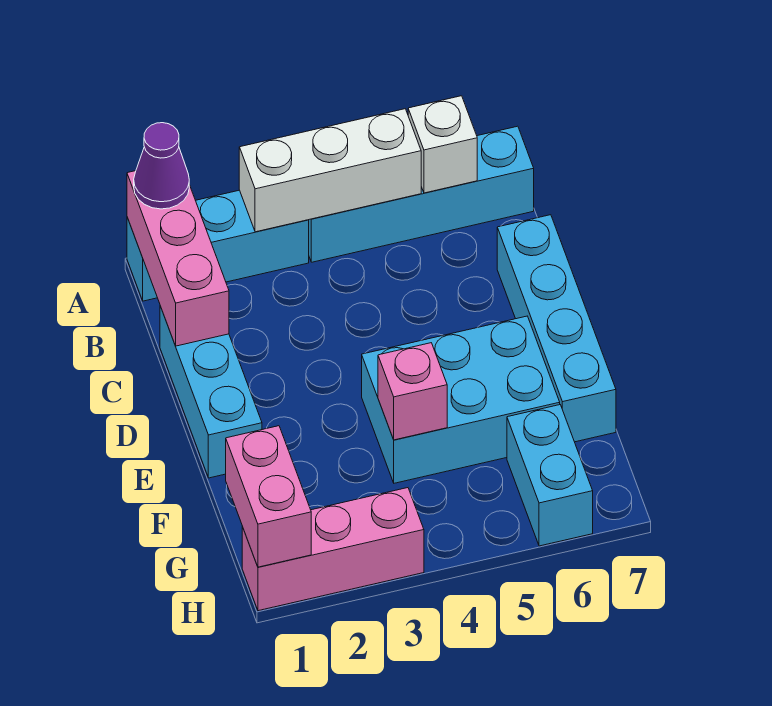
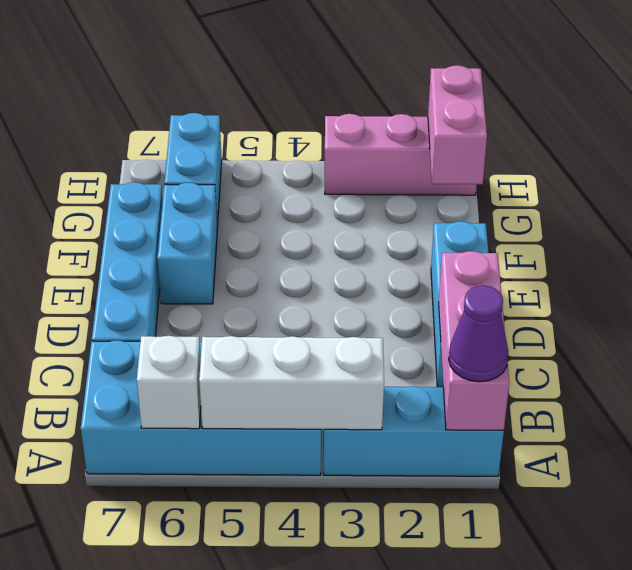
cyan brick A4:A7 level 1 -> cyan brick A4:B7 level 1
cyan brick E4:F6 level 1 -> cyan brick E6:F6 level 1
pink brick F4 level 2 -> none

